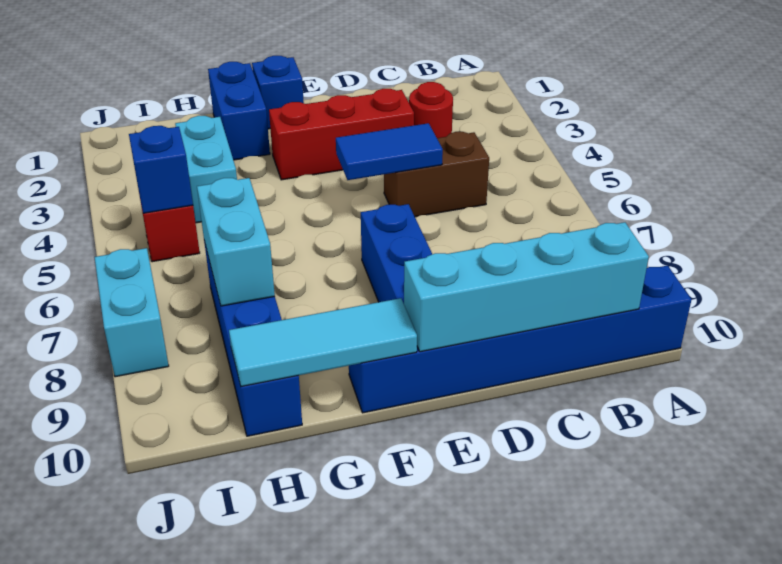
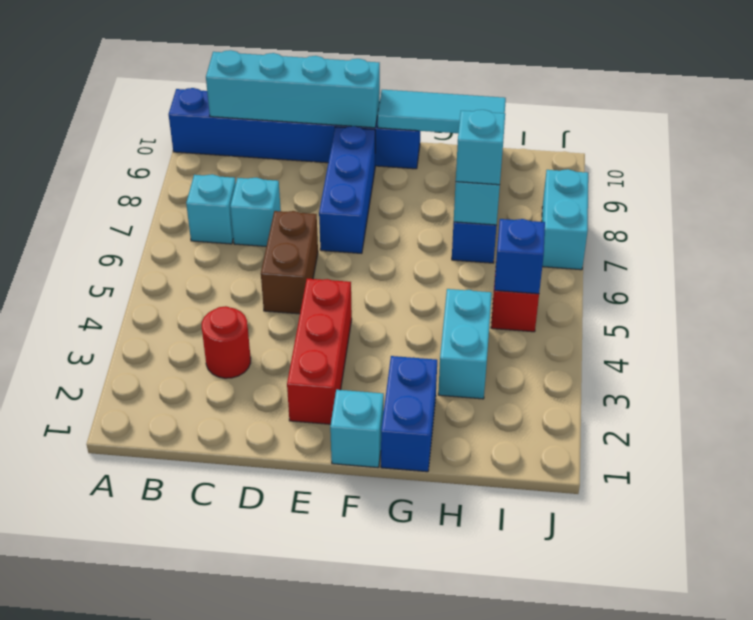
none -> cyan brick B7 level 1
brown brick C5:D5 level 1 -> brown brick D5:D6 level 1
none -> cyan brick C7 level 1
red brick D3:F3 level 1 -> red brick E2:E4 level 1
blue tile D5:E5 level 2 -> none
blue brick F1 level 1 -> cyan brick F1 level 1
none -> cyan brick H7 level 3

